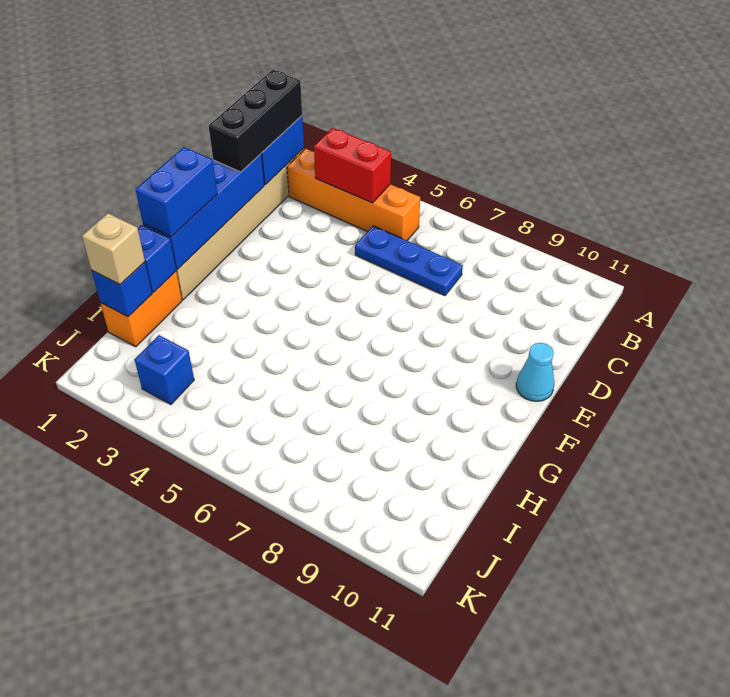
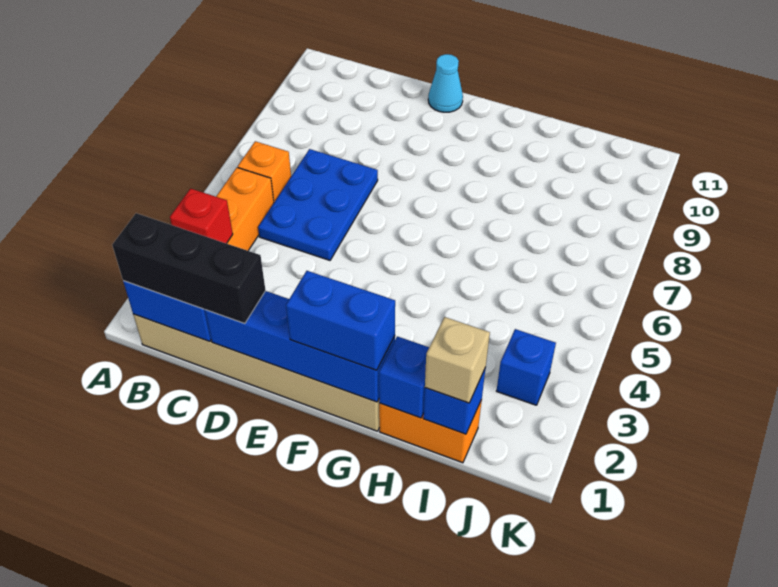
red brick B3:B4 level 2 -> red brick B3 level 2
none -> orange brick B6 level 1
blue plate C5:C7 level 1 -> blue plate C5:D7 level 1

